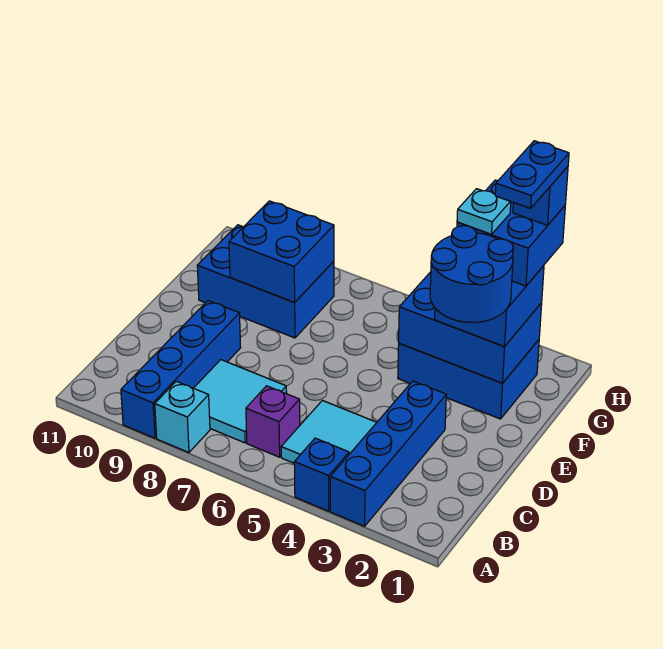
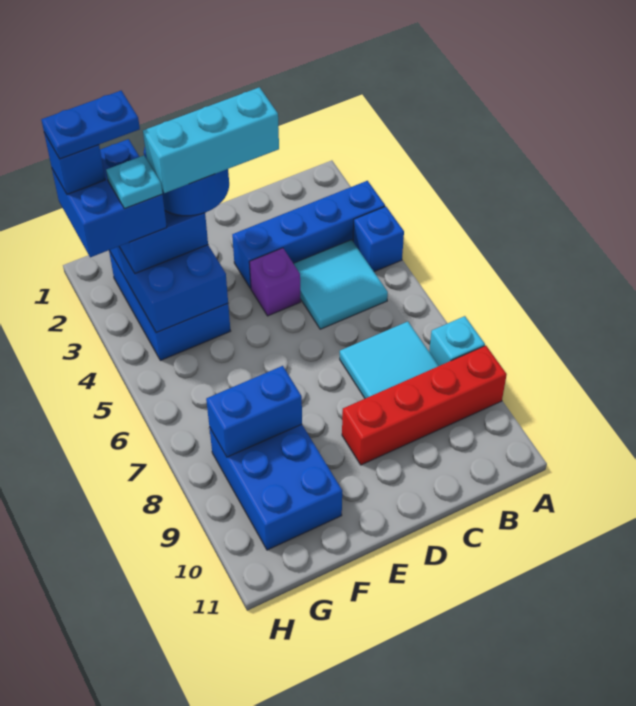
blue brick A9:D9 level 1 -> red brick A9:D9 level 1
purple brick B6 level 1 -> purple brick D4 level 1
none -> cyan brick D3:F3 level 5
blue brick F8:G9 level 2 -> blue brick F8:G8 level 2

